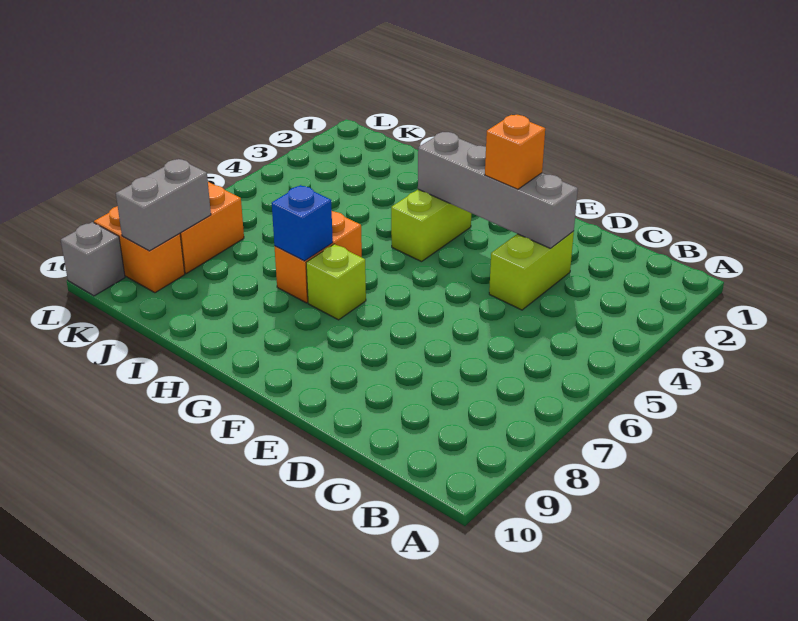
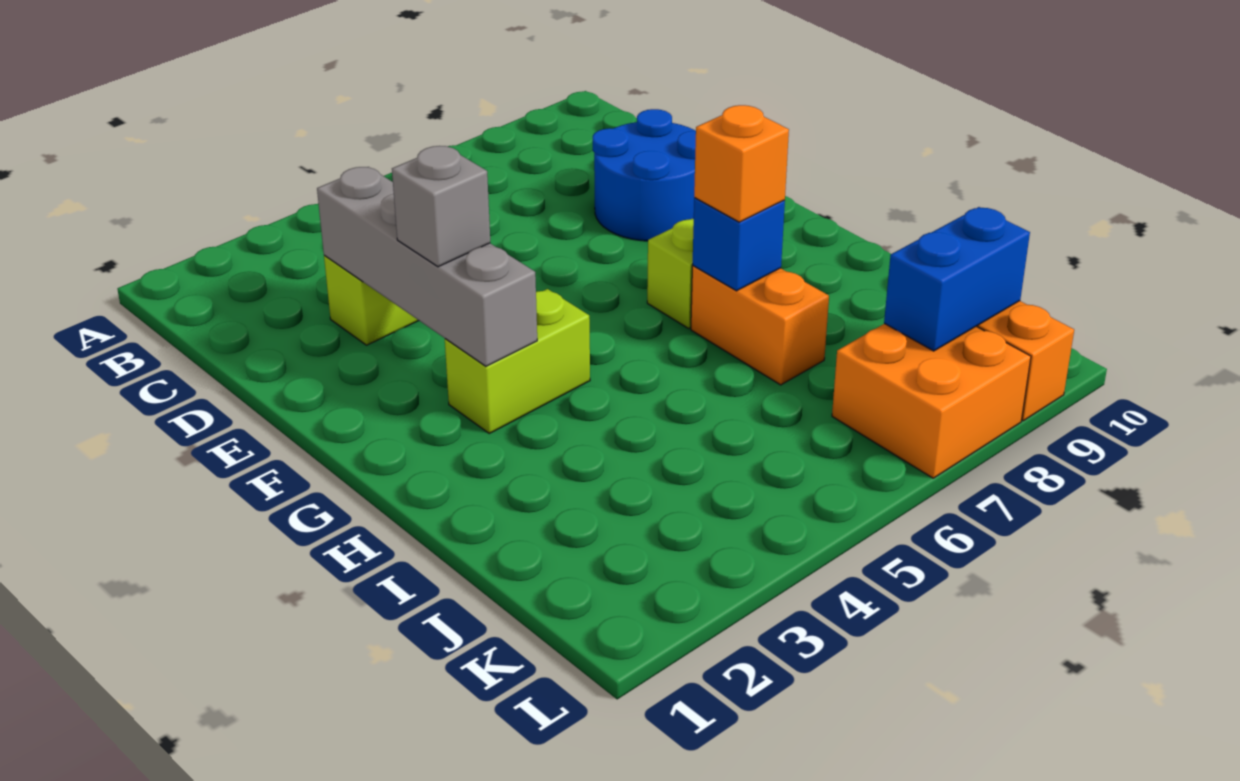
none -> blue round brick D8:E9 level 1
orange brick E3 level 3 -> orange brick H7 level 3
orange brick H6:H7 level 1 -> orange brick H7:I7 level 1
grey brick K8:K9 level 2 -> blue brick K8:K9 level 2
grey brick L10 level 1 -> grey brick F3 level 3

